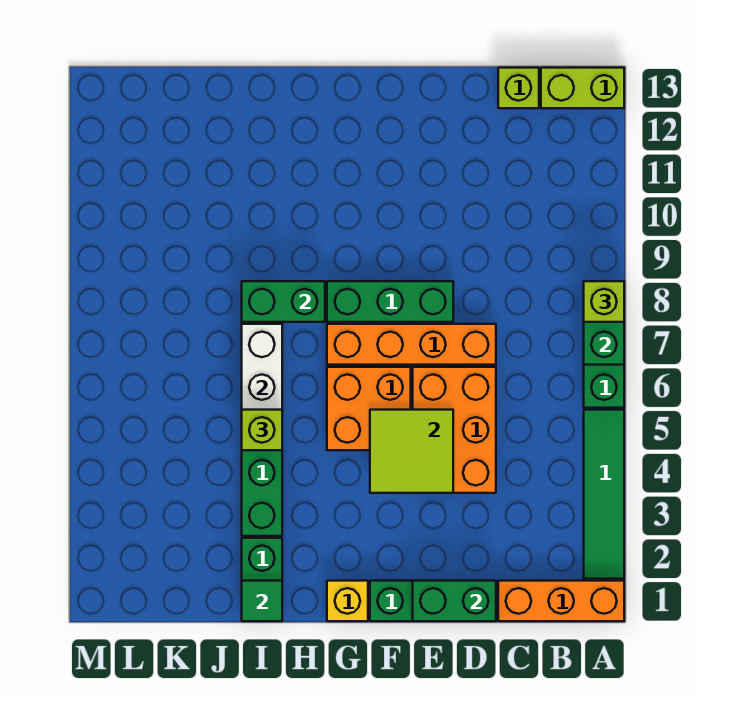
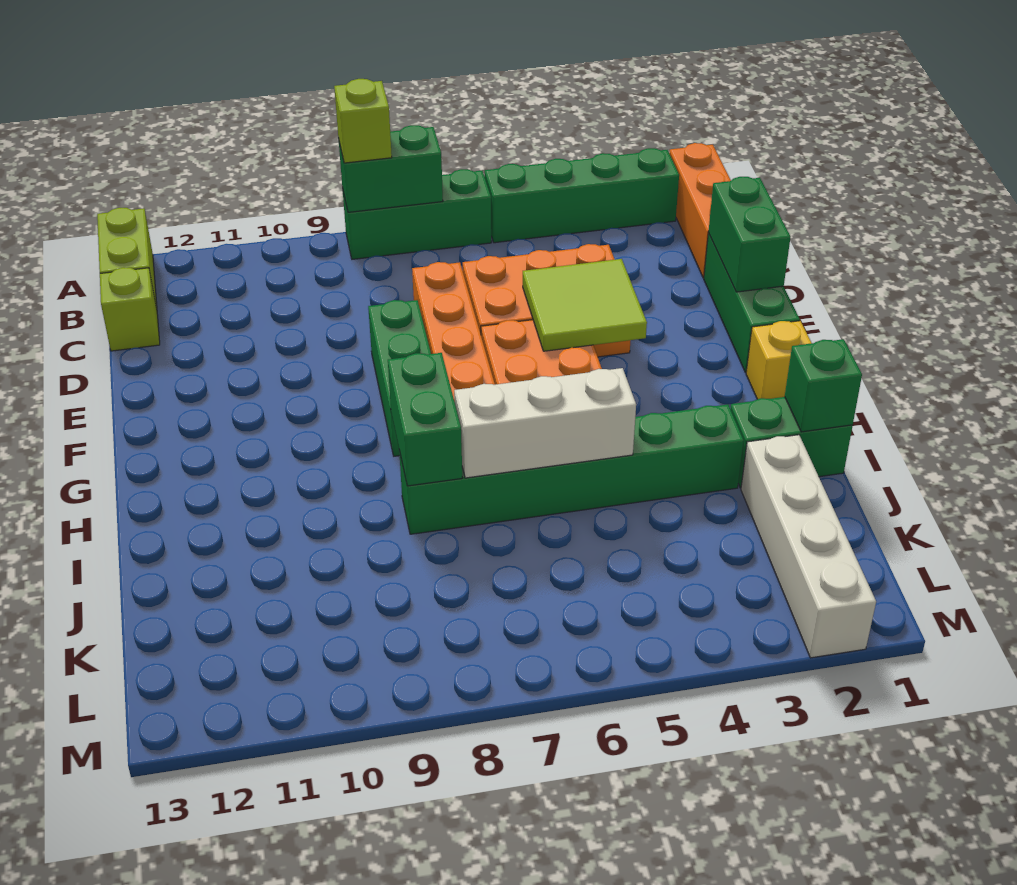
green tile A2:A5 level 1 -> green brick A2:A5 level 1
green tile I1 level 2 -> green brick I1 level 2
lime brick I5 level 3 -> none
none -> white brick J2:M2 level 1

